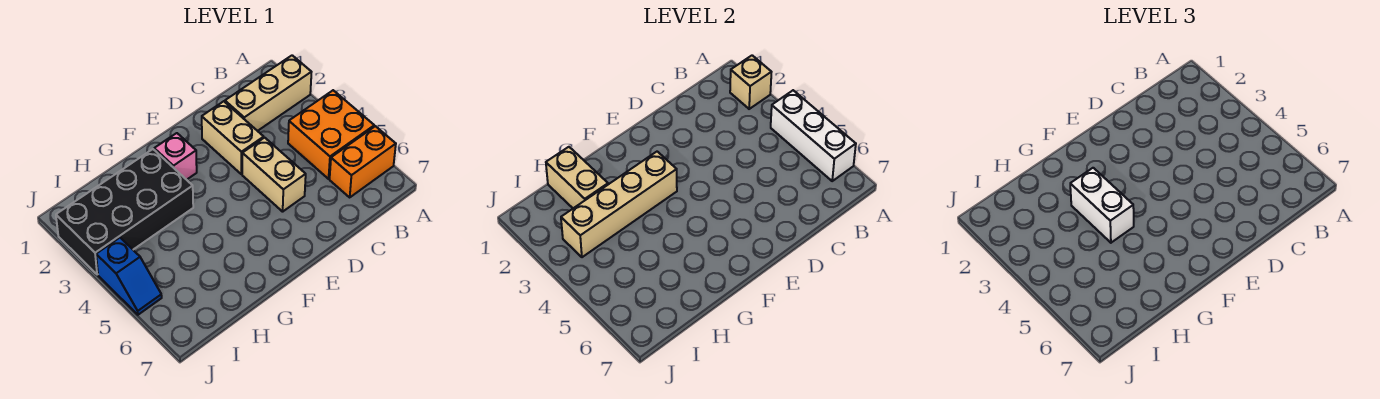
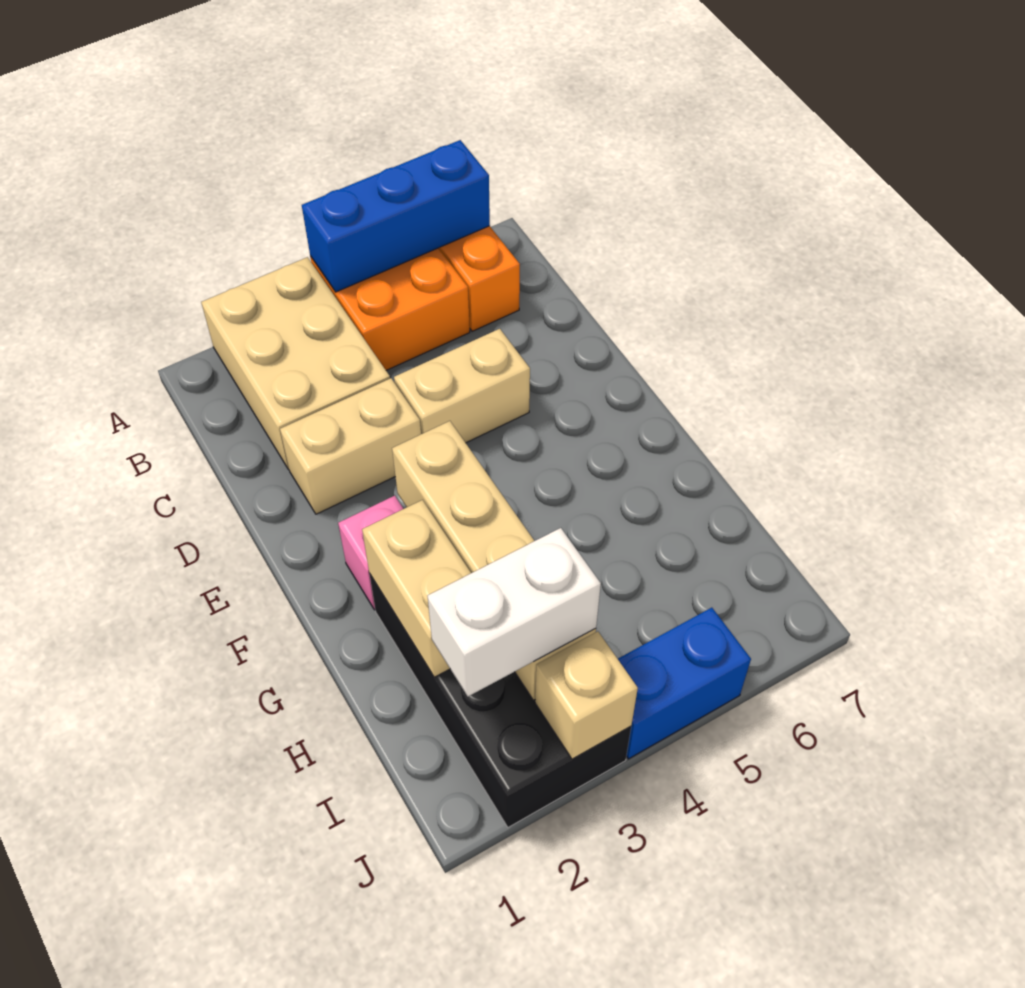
tan brick A2:C2 level 1 -> tan brick A2:C3 level 1
tan brick A2 level 2 -> tan brick J3 level 2
white brick A4:A6 level 2 -> blue brick A4:A6 level 2
white brick G3:G4 level 3 -> white brick I2:I3 level 3
tan brick H1:H2 level 2 -> tan brick G2:H2 level 2
blue slope J4:J5 level 1 top 4 -> blue brick J4:J5 level 1

